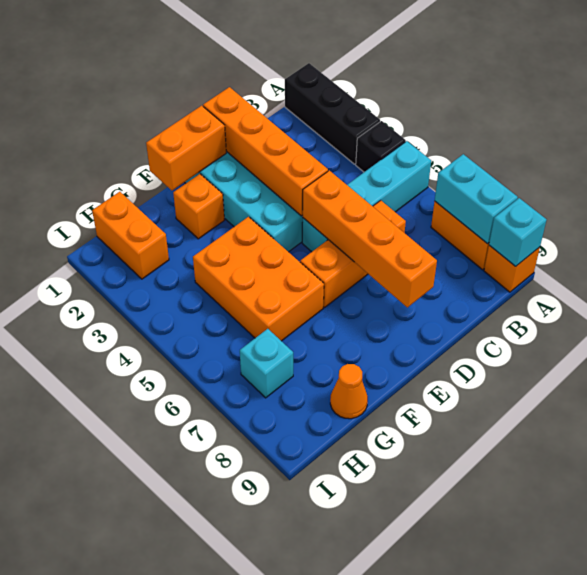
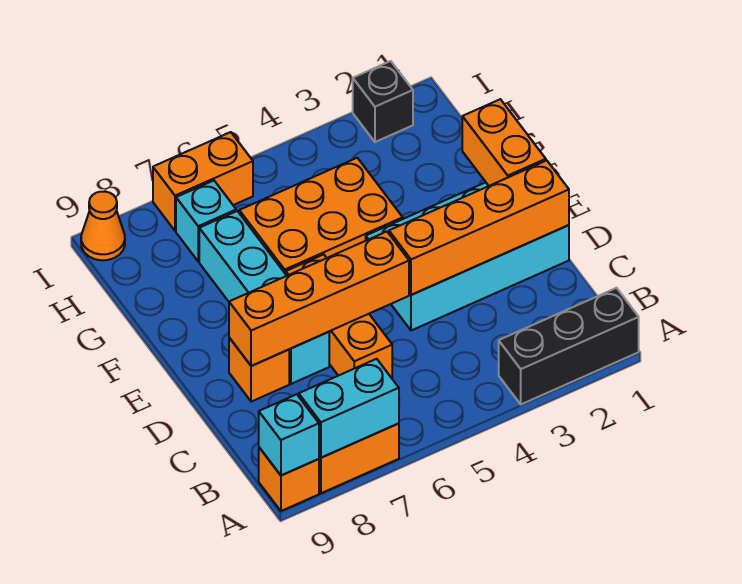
black brick A4 level 1 -> black brick I2 level 1
cyan brick A5:D5 level 1 -> cyan brick D7:G7 level 1
orange brick F2 level 1 -> orange brick D8 level 1
orange cone G9 level 1 -> orange cone I9 level 1
orange brick H1:H2 level 1 -> orange brick I6:I7 level 1

